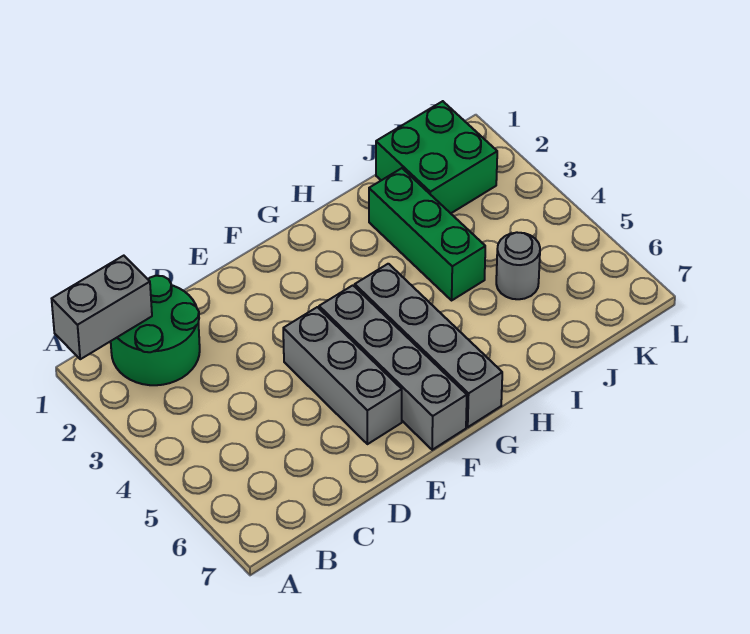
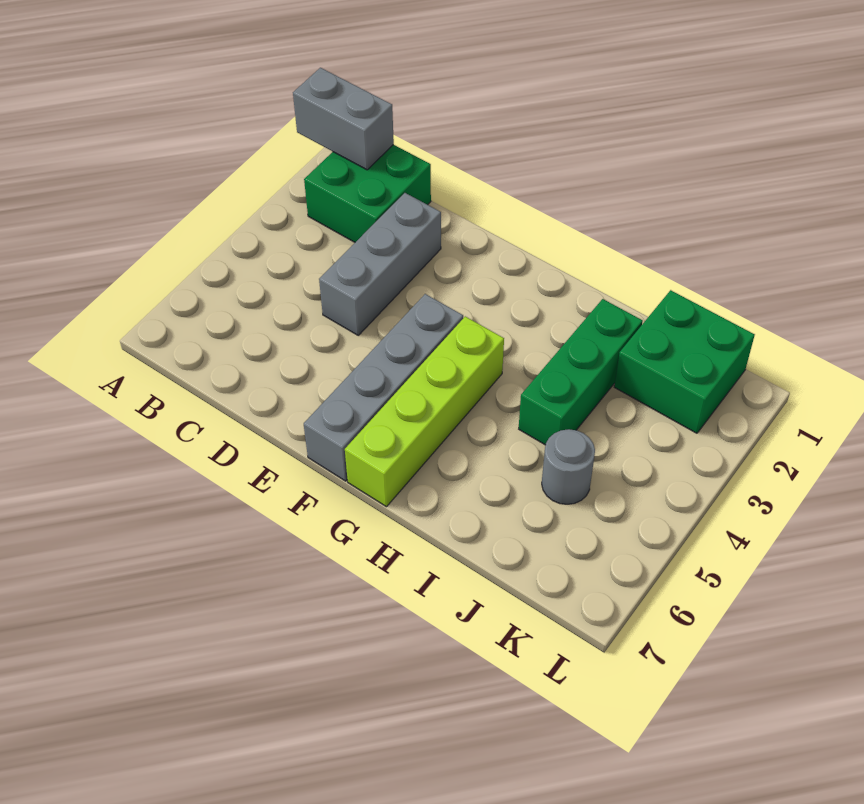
green round brick B1:C2 level 1 -> green brick B1:C2 level 1
grey brick E4:E6 level 1 -> grey brick D2:D4 level 1
grey brick G4:G7 level 1 -> lime brick G4:G7 level 1

